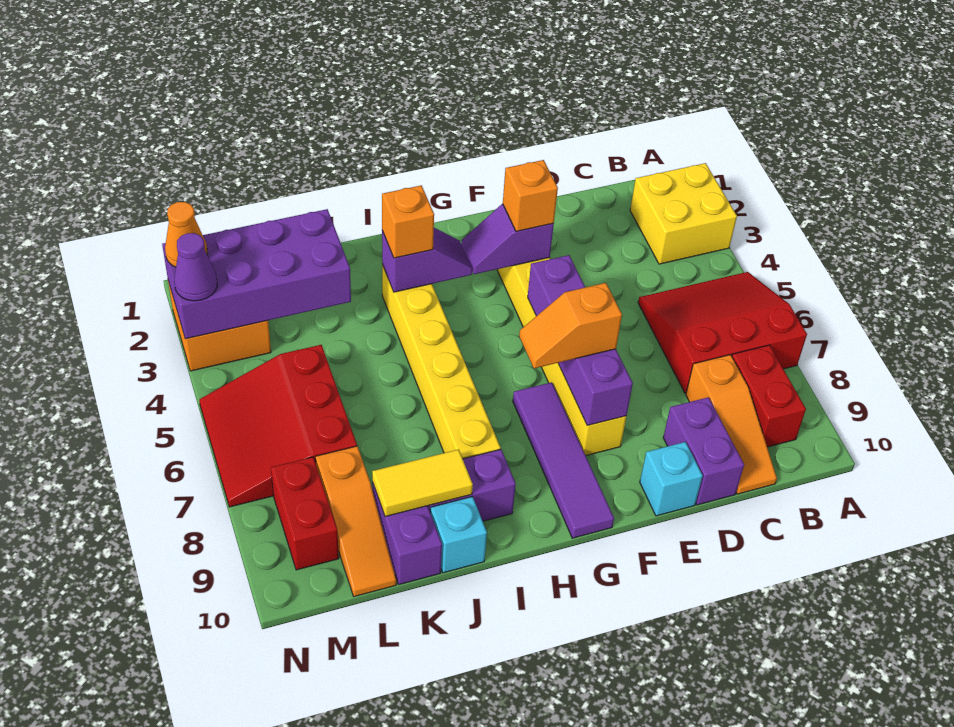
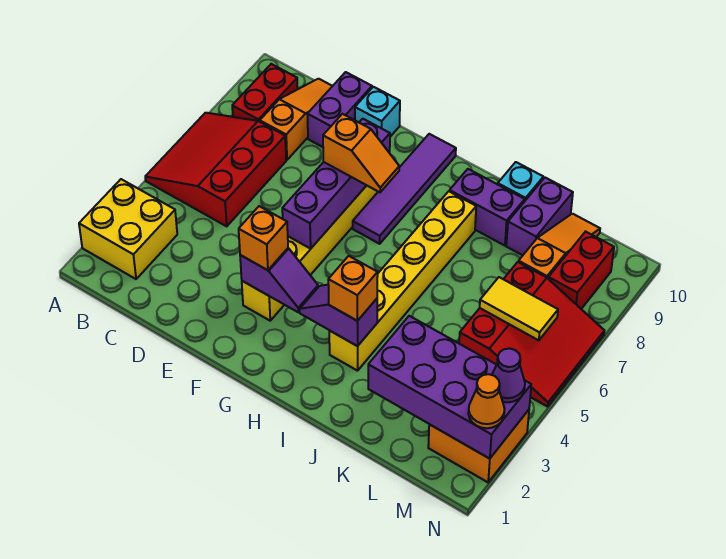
red slope A5:C7 level 1 top 7 -> red slope A5:C7 level 1 top C
yellow tile J9:K9 level 2 -> yellow tile L6:M6 level 2

